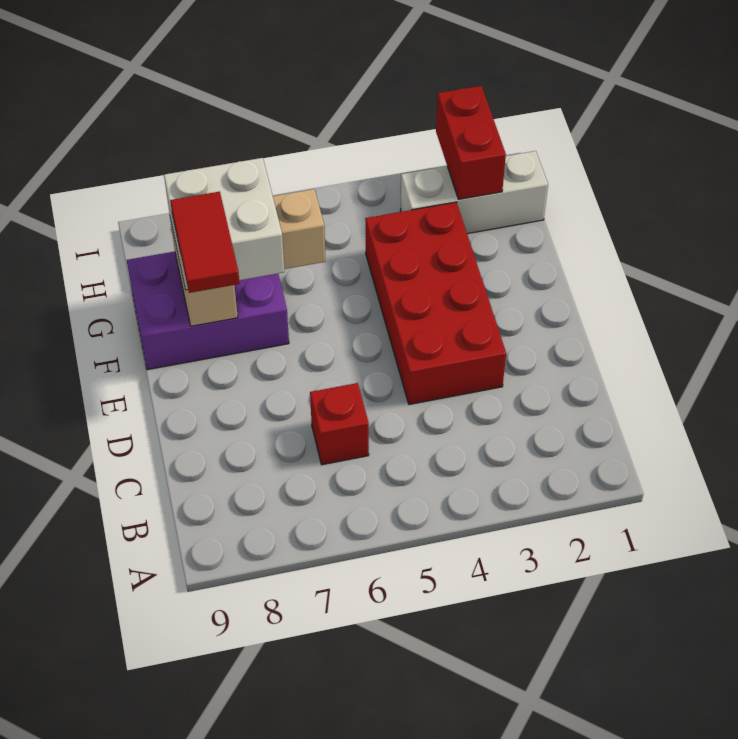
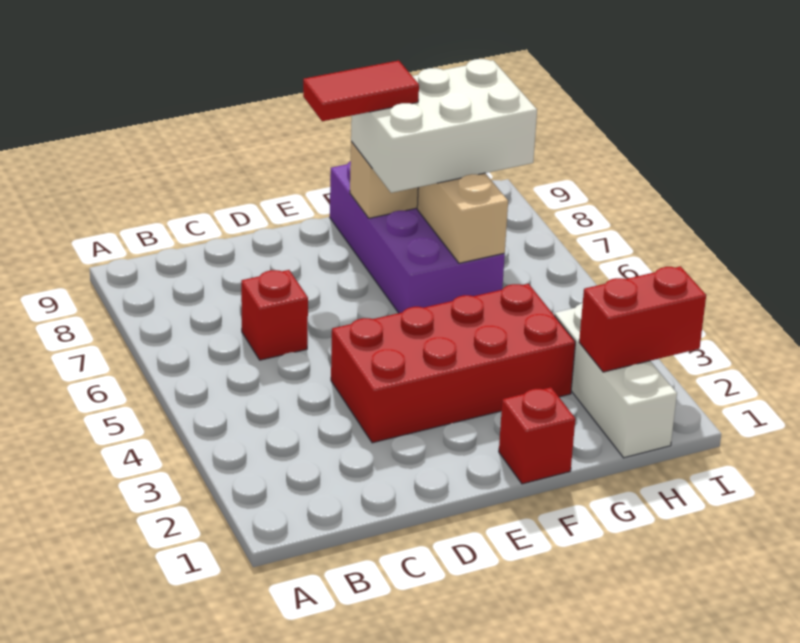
none -> red brick F1 level 1
purple brick F7:G9 level 1 -> purple brick F6:G9 level 1
white brick F7:G8 level 3 -> white brick F7:H8 level 3

